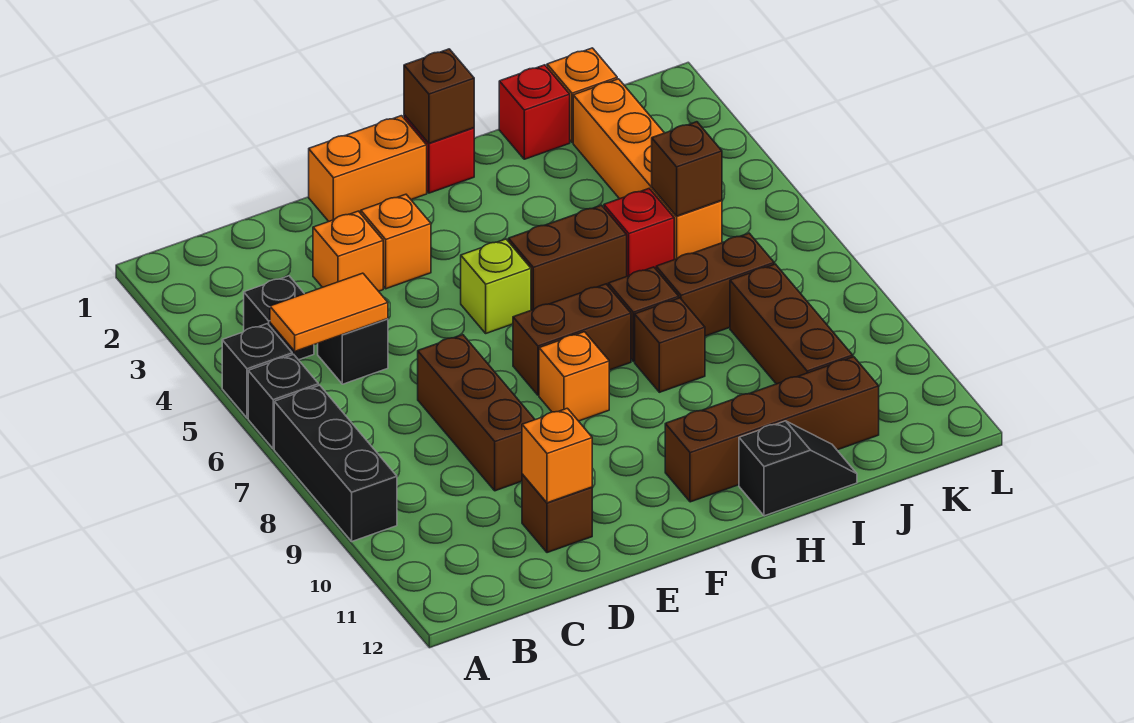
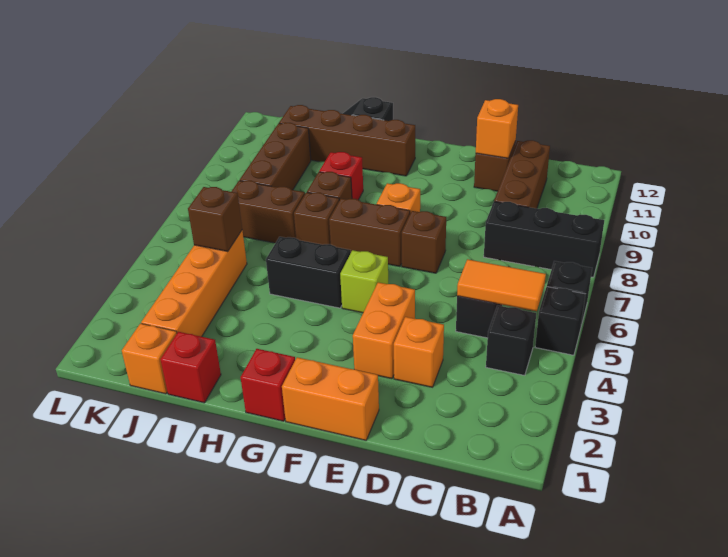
black brick A7:A9 level 1 -> black brick A8:C8 level 1
brown brick D7:D9 level 1 -> brown brick C9:C11 level 1
orange brick E3 level 1 -> orange brick E3:E4 level 1
brown brick G1 level 2 -> brown brick E7 level 1
brown brick G5:H5 level 1 -> black brick G5:H5 level 1
red brick I5 level 1 -> red brick H9 level 1

